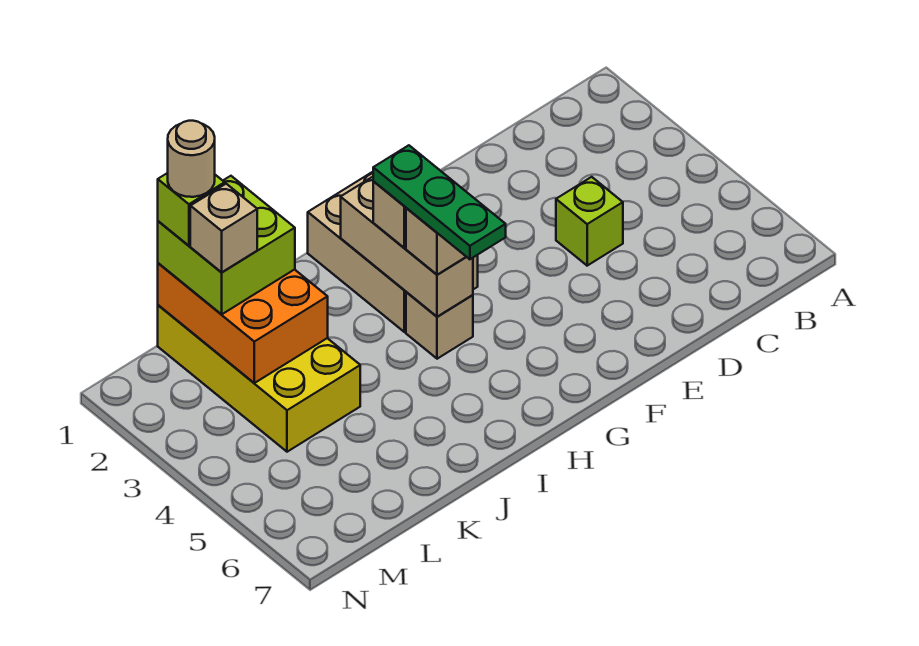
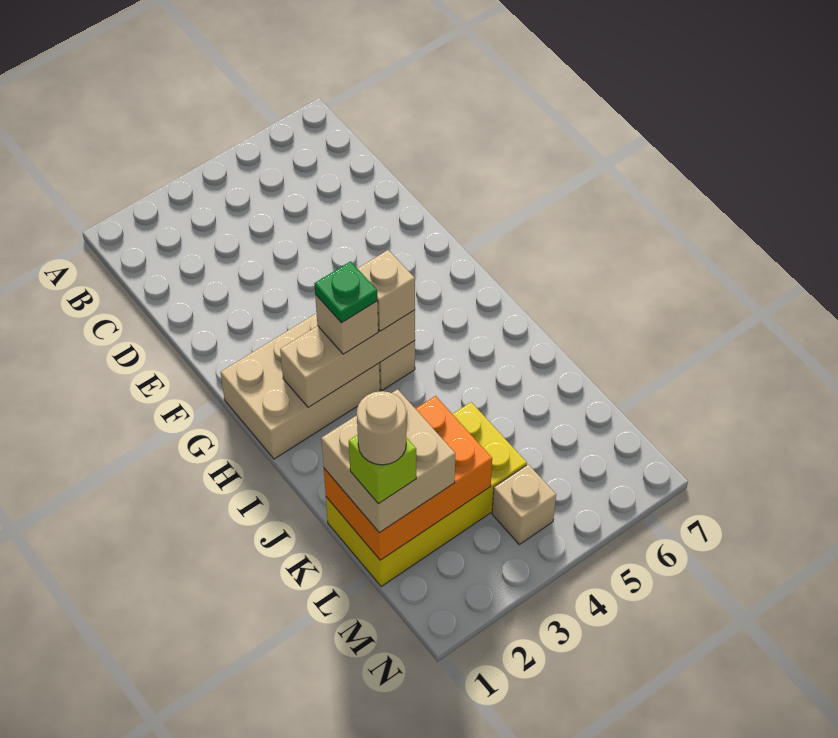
lime brick D4 level 1 -> none
green plate H3:H5 level 4 -> green plate H3 level 4
lime brick K1:L2 level 3 -> tan brick K1:L2 level 3
tan brick L2 level 4 -> tan brick M4 level 1

